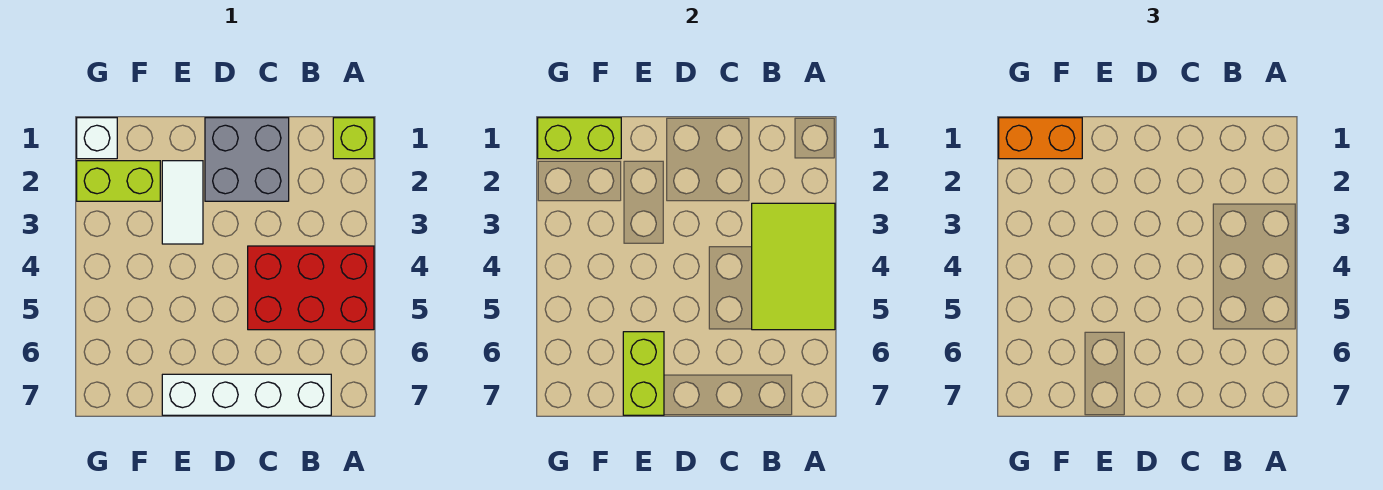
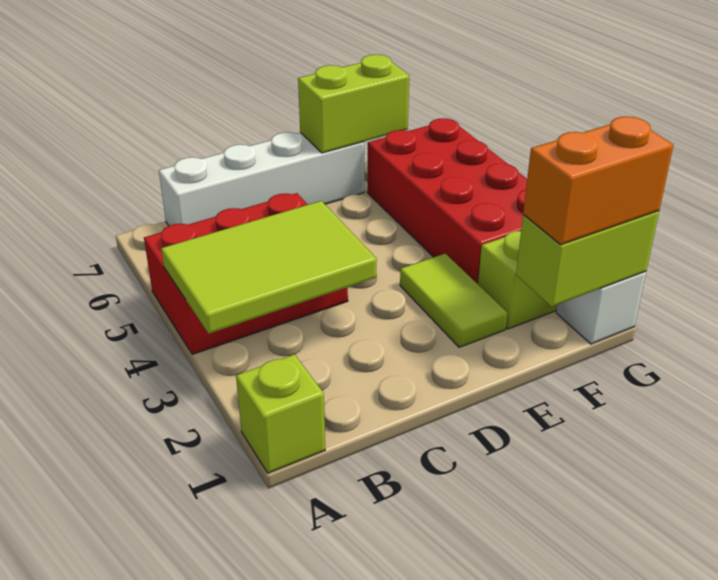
lime tile A3:B5 level 2 -> lime tile A3:C4 level 2
grey brick C1:D2 level 1 -> none
white tile E2:E3 level 1 -> lime tile E2:E3 level 1
lime brick E6:E7 level 2 -> lime brick E7:F7 level 2
none -> red brick F3:G6 level 1

